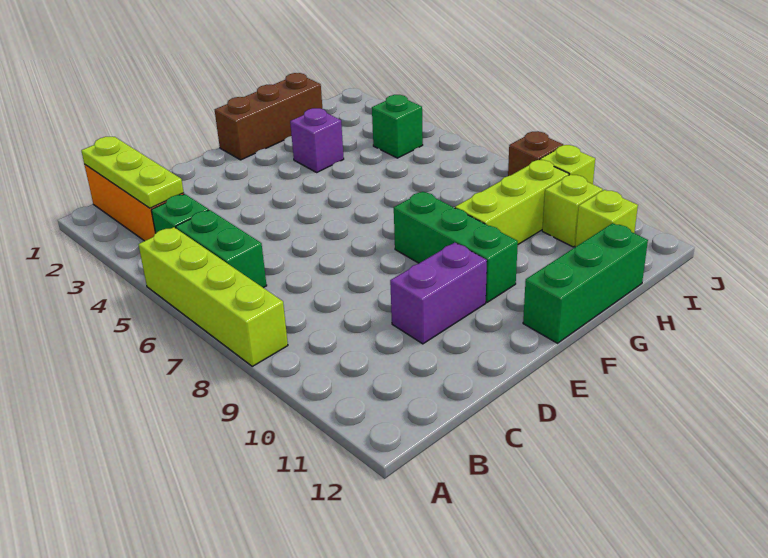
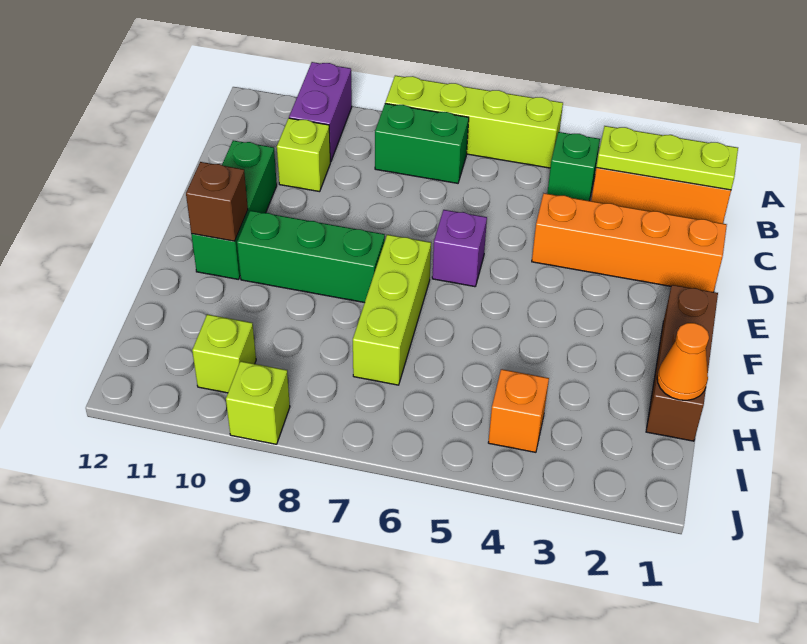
green brick B5:B6 level 1 -> green brick B7:B8 level 1
none -> orange brick D1:D4 level 1
purple brick D10:E10 level 1 -> purple brick A10:B10 level 1
green brick F12:H12 level 1 -> green brick D11:F11 level 1
purple brick G3 level 1 -> purple brick E6 level 1
lime brick G9:I9 level 1 -> lime brick F7:H7 level 1
none -> orange cone H1 level 2
green brick I4 level 1 -> orange brick I4 level 1
lime brick I11 level 1 -> lime brick C10 level 1
brown brick J8 level 1 -> brown brick F11 level 2

